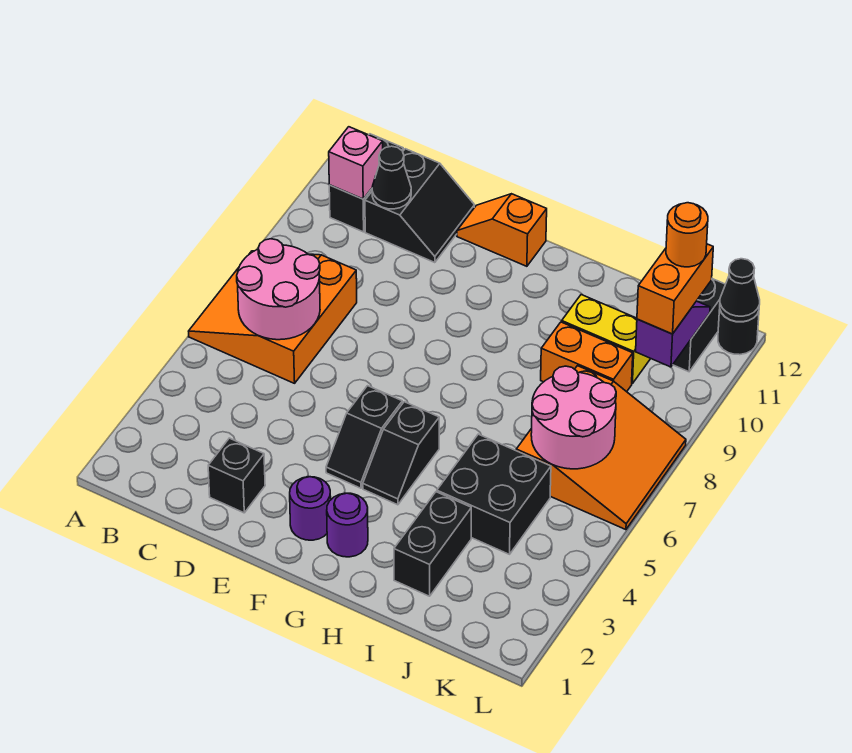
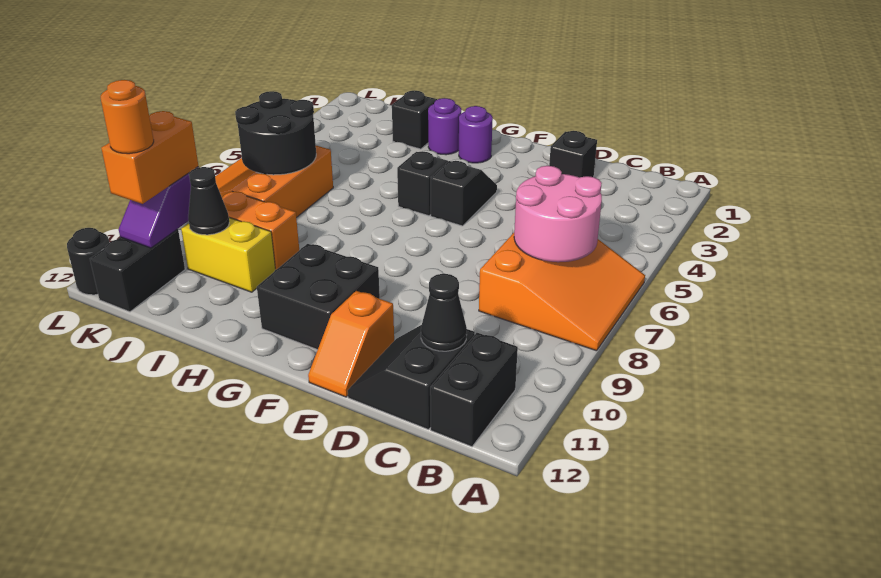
pink brick B11 level 2 -> none
orange slope E12:F12 level 1 top F -> orange slope E11:E12 level 1 top 11
purple round brick F2 level 1 -> purple round brick H2 level 1
black brick I2:I3 level 1 -> black brick I2 level 1
black brick I4:J5 level 1 -> black brick F10:G11 level 1
pink round brick J6:K7 level 2 -> black round brick J6:K7 level 2
black cone L12 level 2 -> black cone J10 level 2

